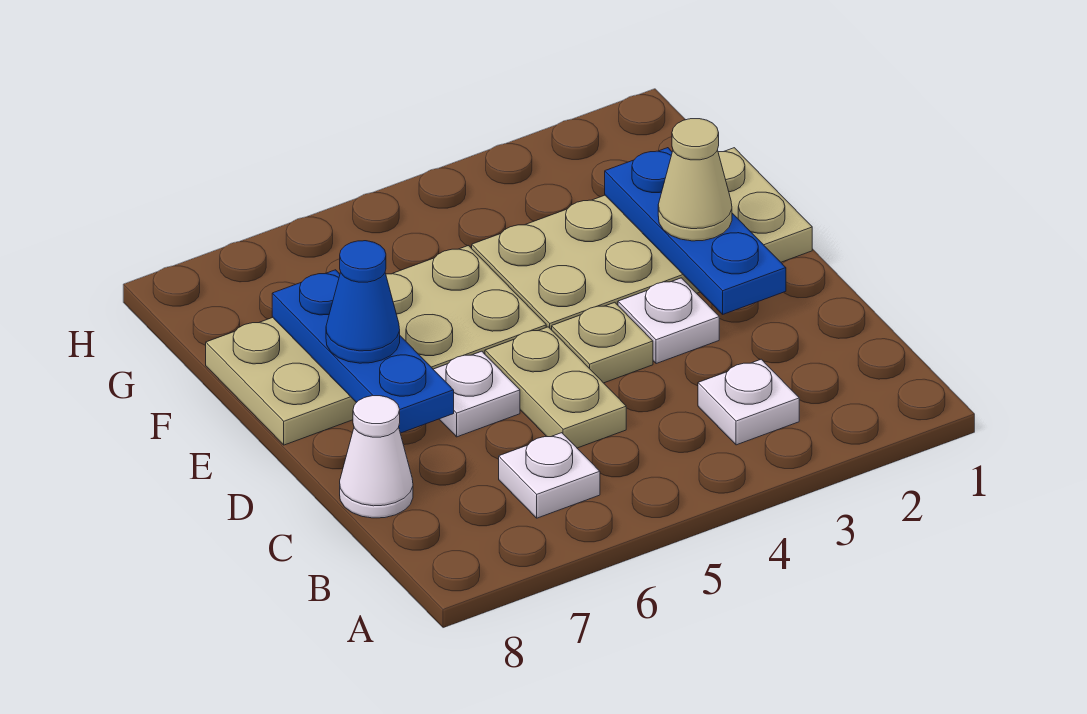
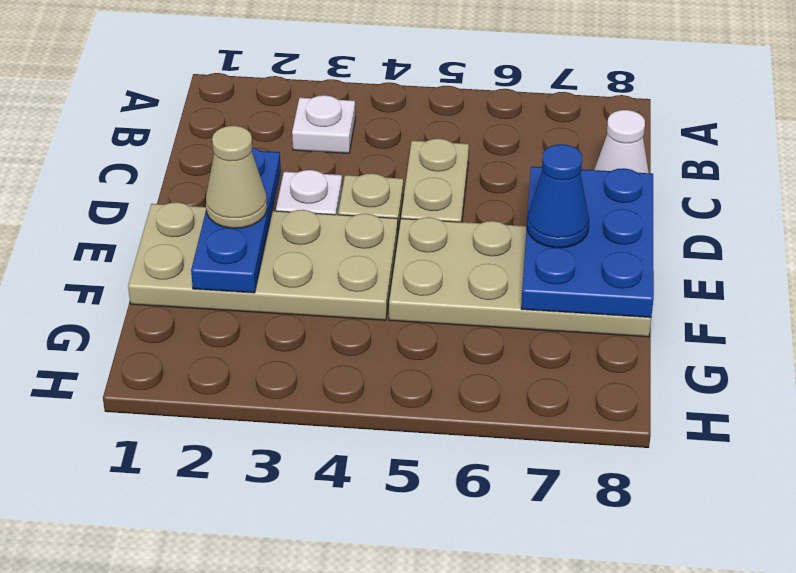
white plate B6 level 1 -> none
white plate D6 level 1 -> none
blue plate D7:F7 level 2 -> blue plate D7:F8 level 2

